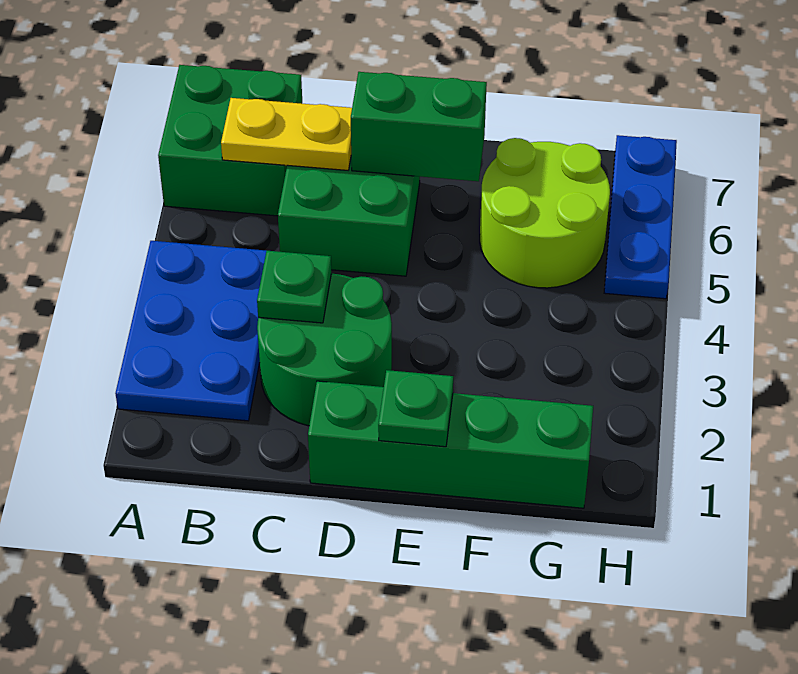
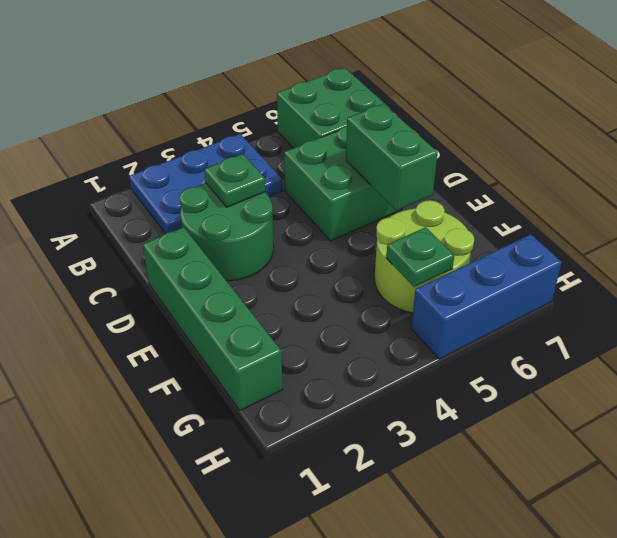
yellow plate B6:C6 level 2 -> none
green plate E1 level 2 -> green plate G5 level 2
blue plate H5:H7 level 1 -> blue brick H5:H7 level 1

